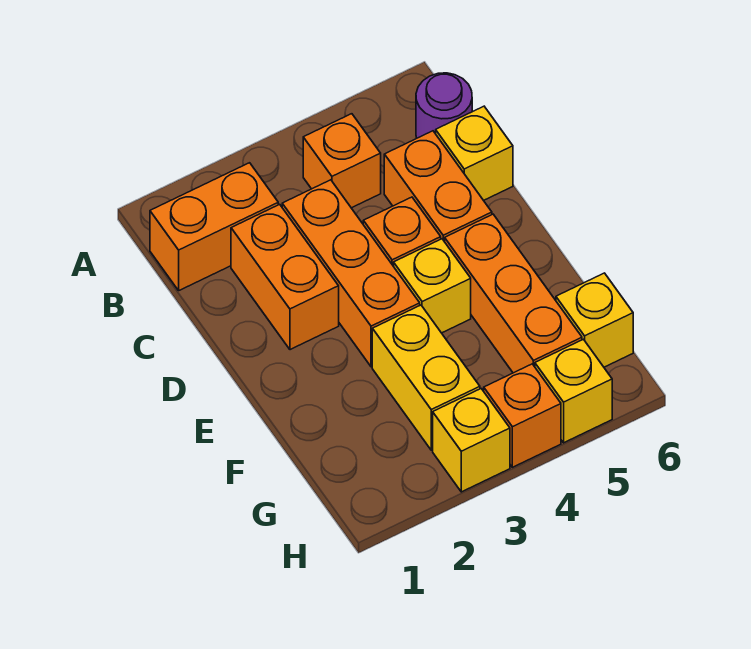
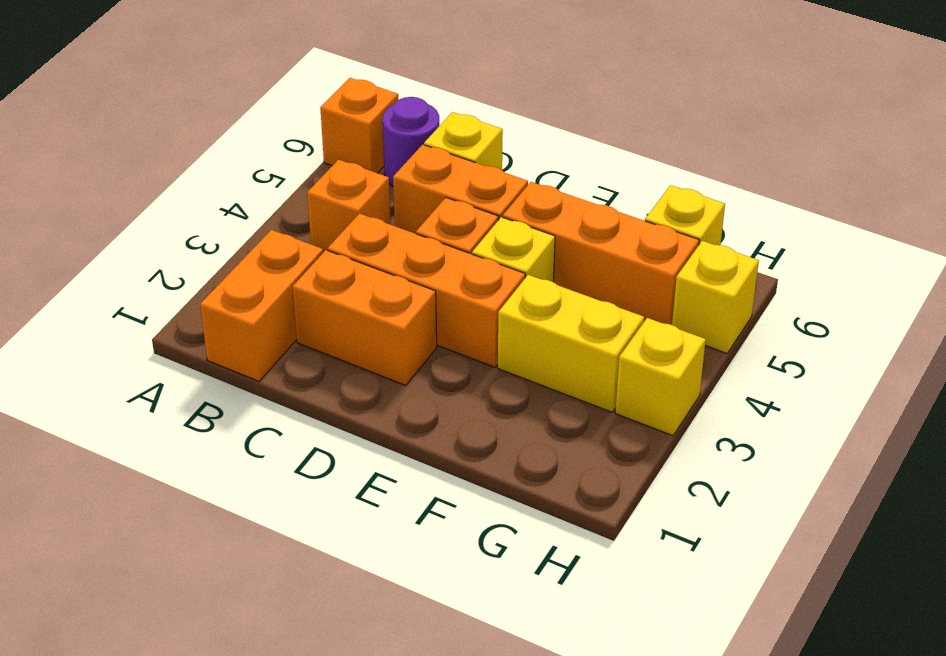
orange brick H4 level 1 -> orange brick A6 level 1

